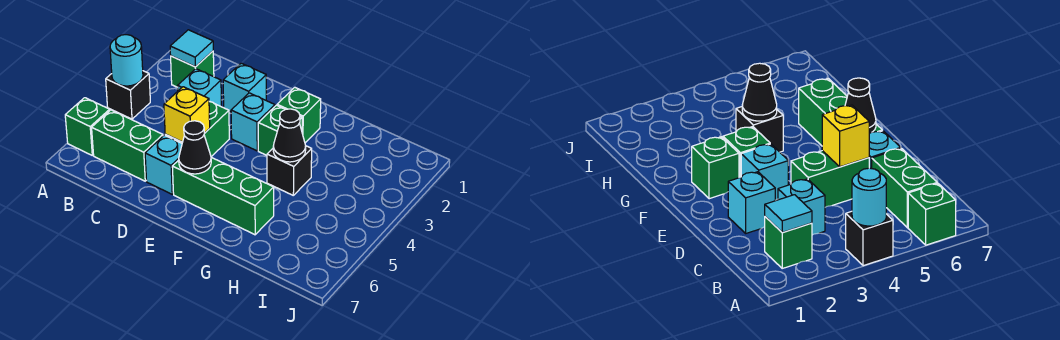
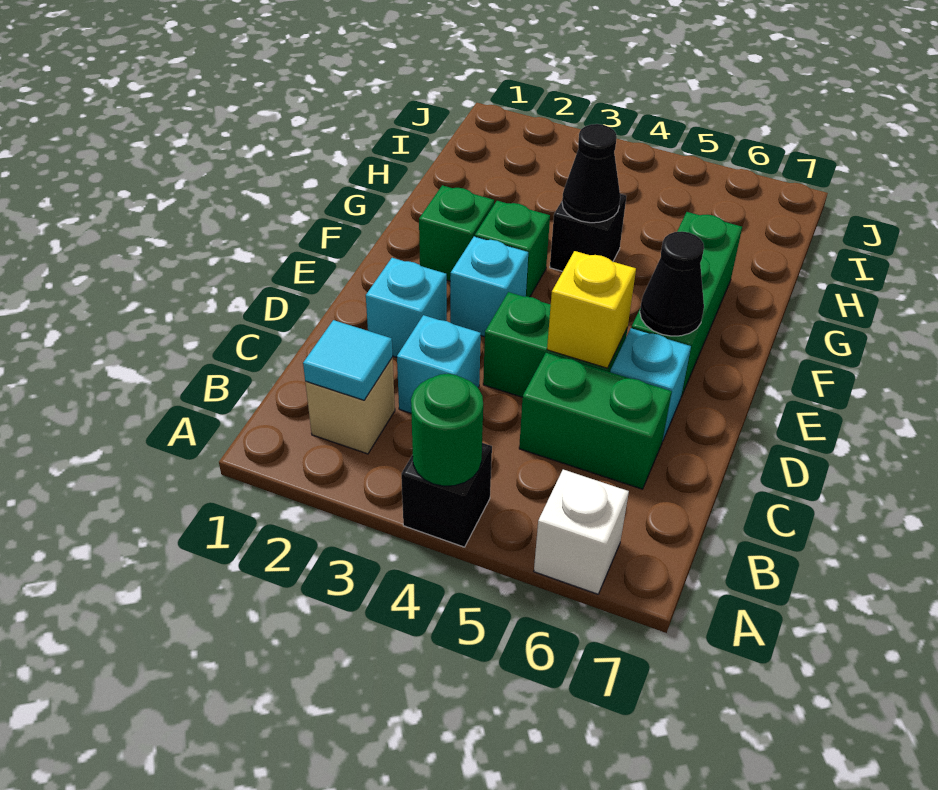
cyan round brick A4 level 2 -> green round brick A4 level 2
green brick A6 level 1 -> white brick A6 level 1
green brick B2 level 1 -> tan brick B2 level 1
green brick B6:C6 level 1 -> green brick C5:C6 level 1

